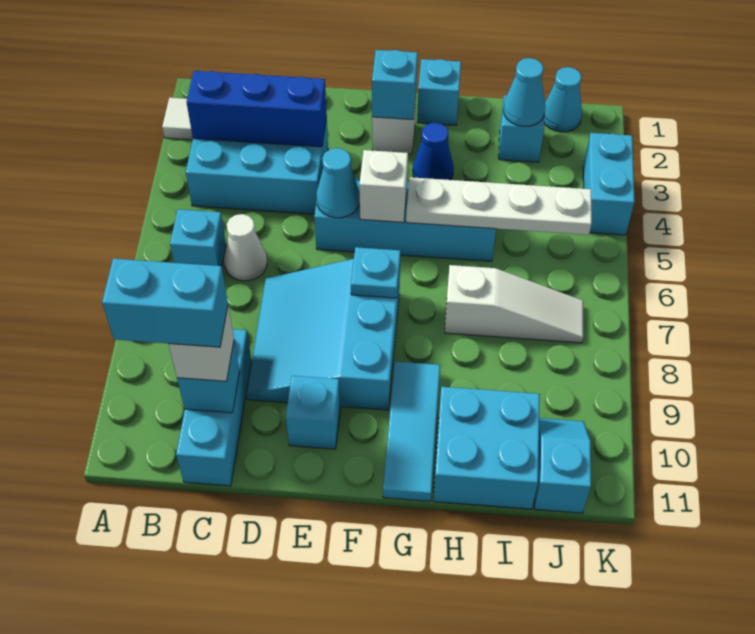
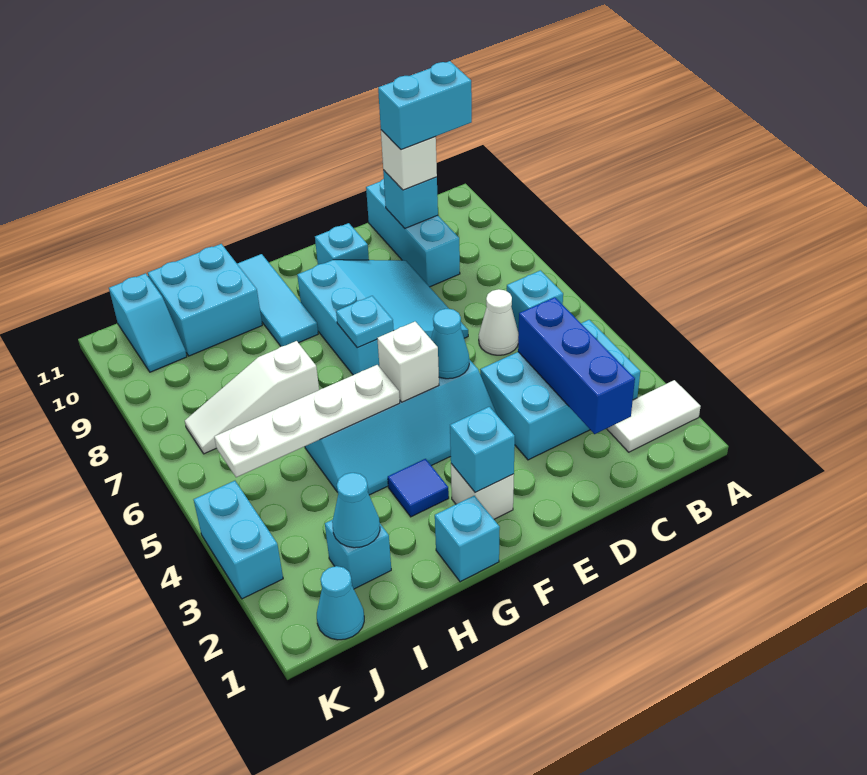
blue brick B3:D3 level 2 -> blue brick C2:C4 level 2
blue cone G3 level 1 -> blue tile G3 level 1

